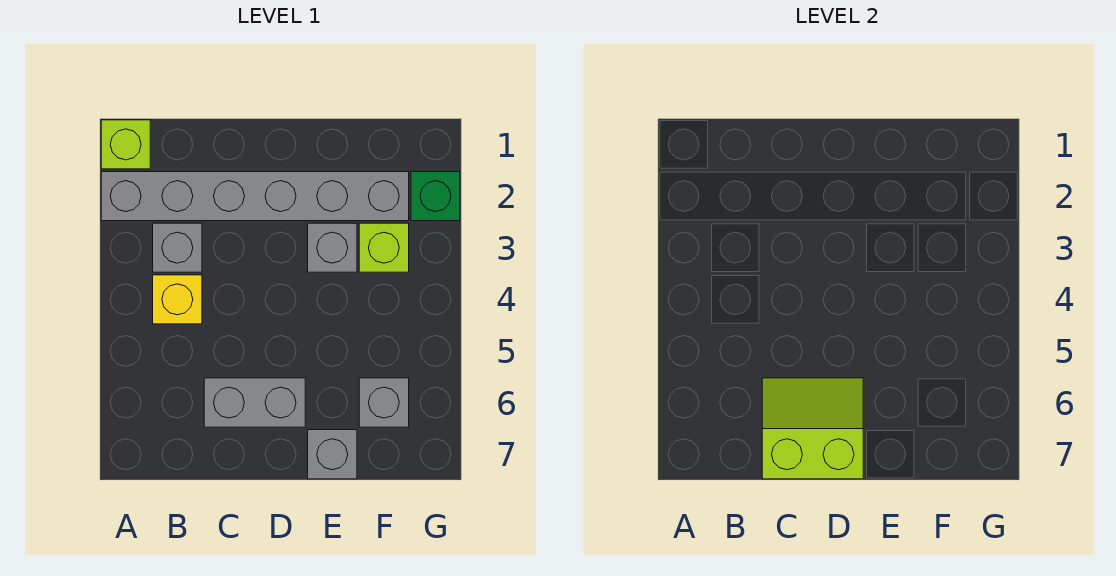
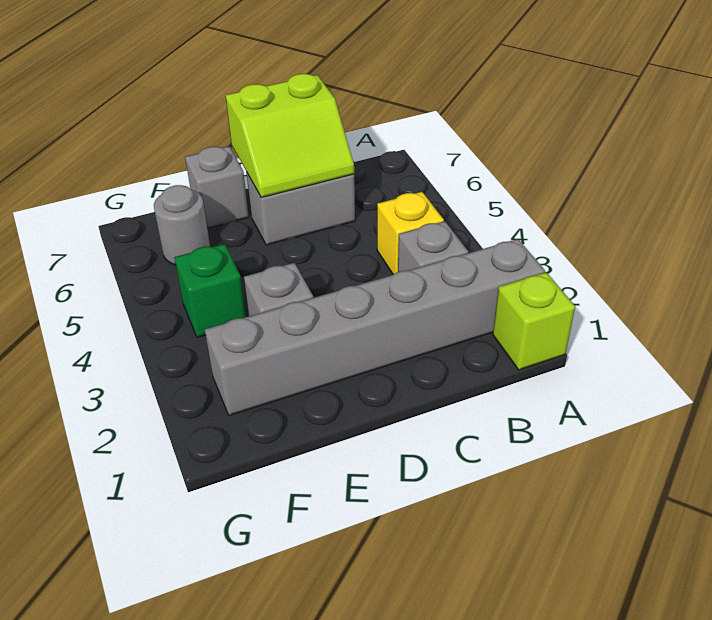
lime brick F3 level 1 -> none
grey brick F6 level 1 -> grey round brick F6 level 1
green brick G2 level 1 -> green brick F4 level 1

